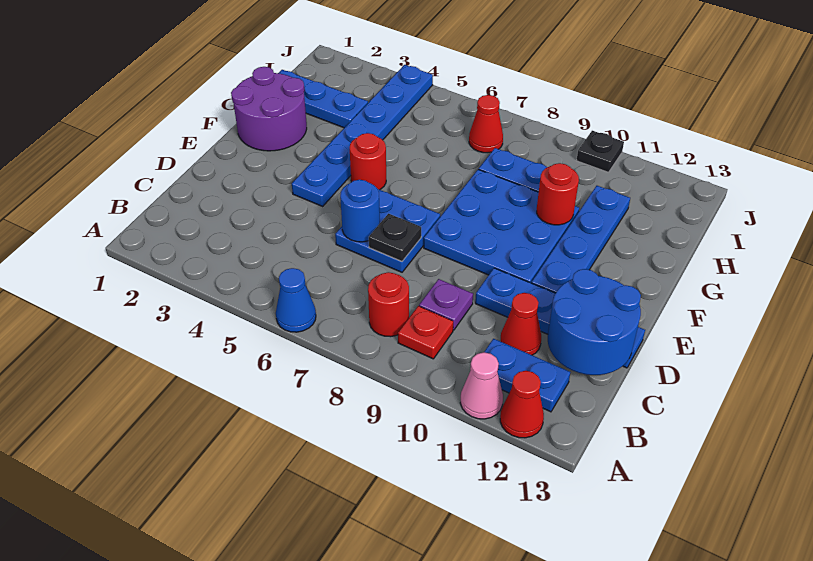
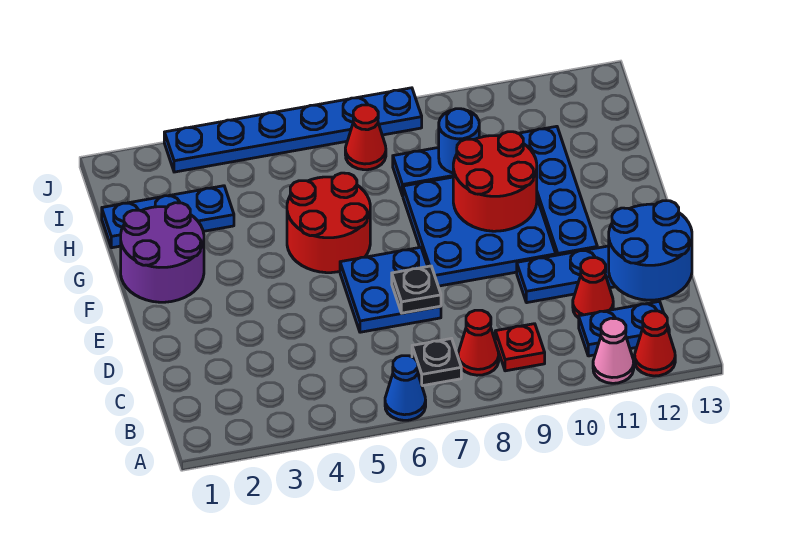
red round brick B8 level 1 -> red cone B8 level 1
purple plate C9 level 1 -> none
blue round brick D6 level 2 -> blue round brick H9 level 2
blue plate E4:J4 level 1 -> blue plate J3:J8 level 1
red round brick F5 level 1 -> red round brick F5:G6 level 1
red round brick G10 level 2 -> red round brick F9:G10 level 2
black plate J10 level 1 -> black plate B7 level 1

